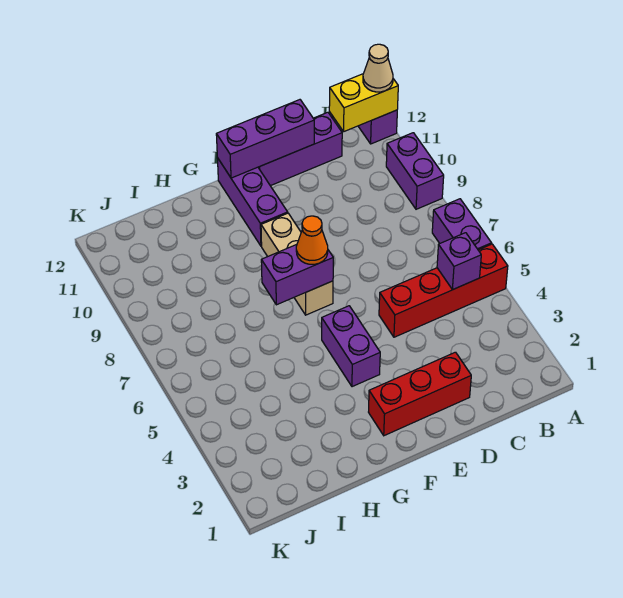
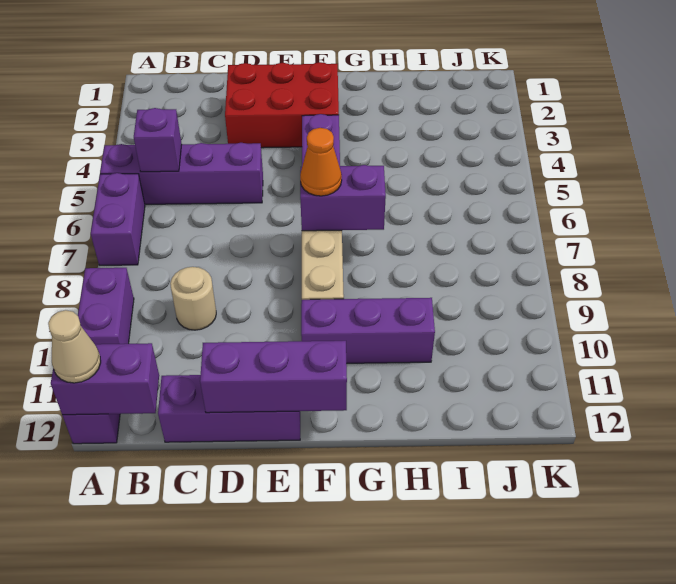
red brick A5:D5 level 1 -> purple brick A5:D5 level 1
yellow brick A12:B12 level 2 -> purple brick A12:B12 level 2
none -> tan round brick C9 level 1
red brick D2:F2 level 1 -> red brick D2:F3 level 1
purple brick F10:F12 level 1 -> purple brick F10:H10 level 1

